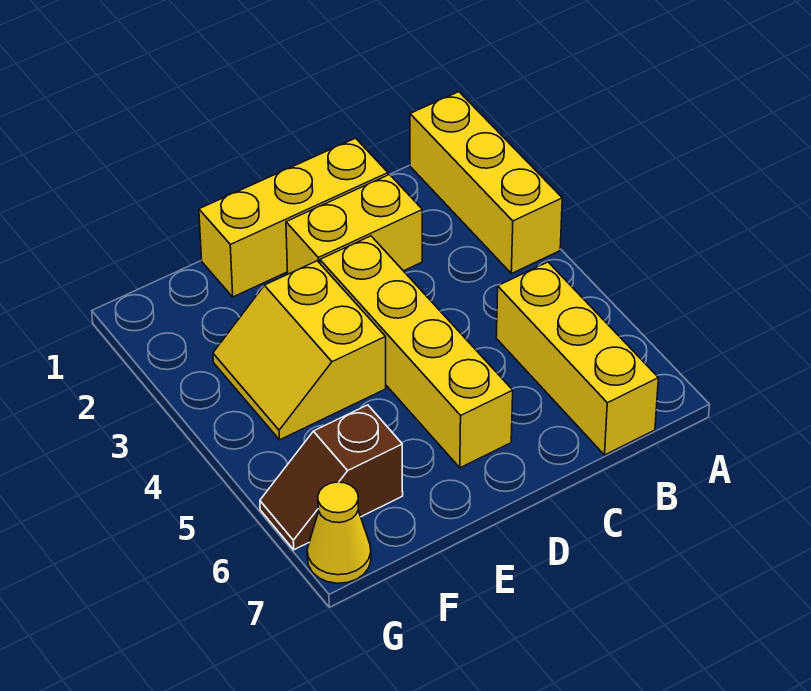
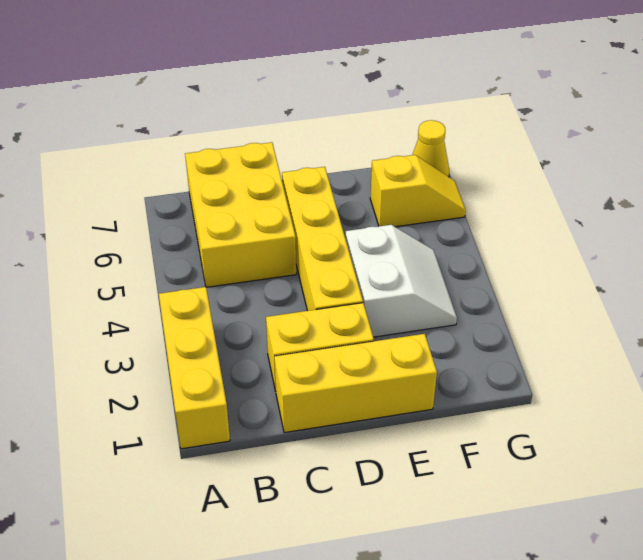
yellow brick B5:B7 level 1 -> yellow brick B5:C7 level 1
yellow slope E3:F4 level 1 top E -> white slope E3:F4 level 1 top E
brown slope F6:G6 level 1 top F -> yellow slope F6:G6 level 1 top F

